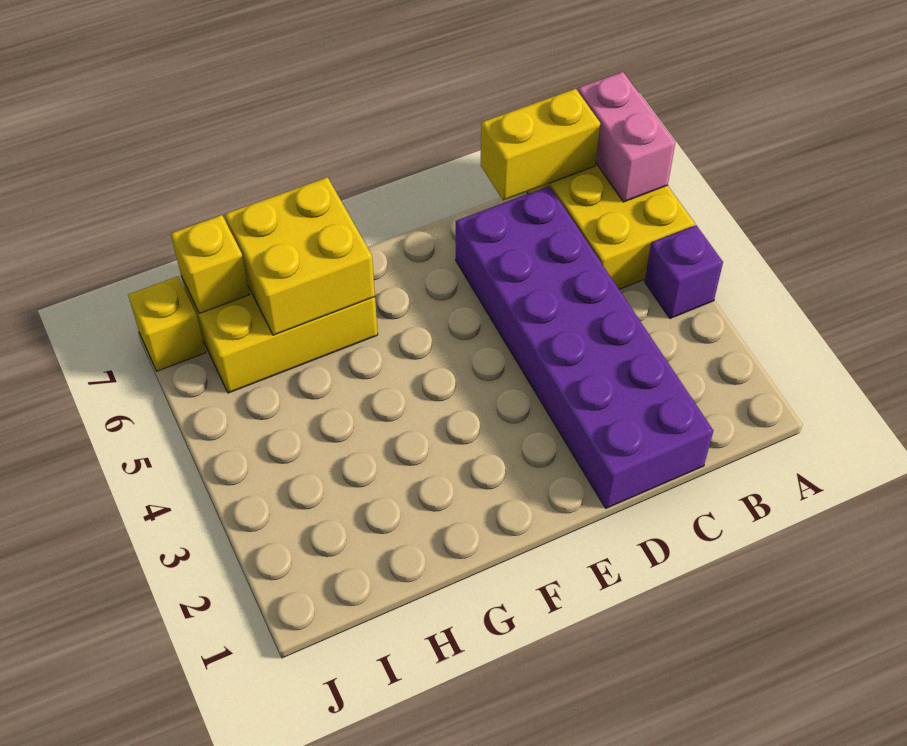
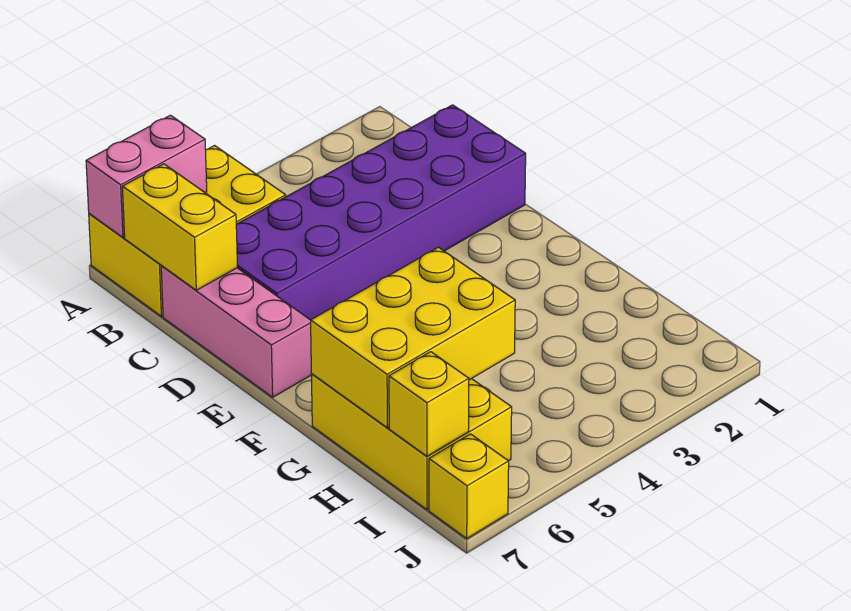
purple brick A4 level 1 -> none
none -> pink brick C7:E7 level 1
yellow brick G6:H7 level 2 -> yellow brick G5:H7 level 2

